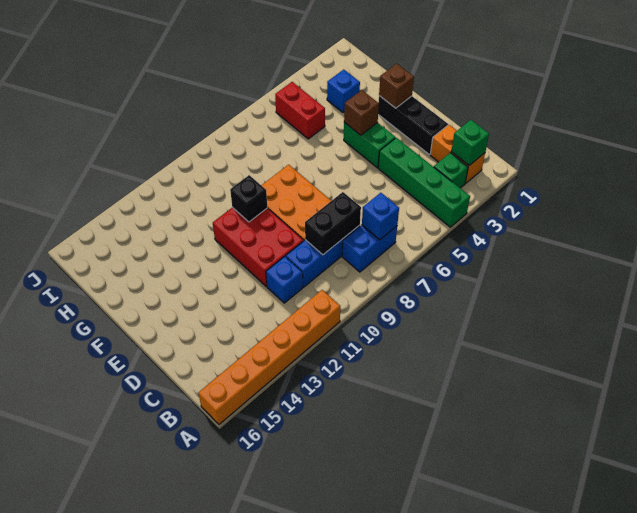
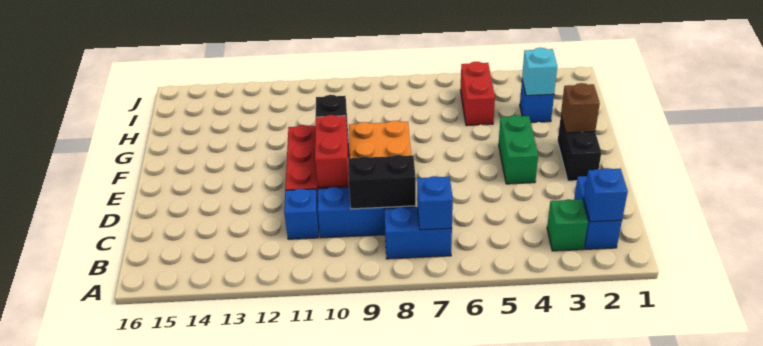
green brick A4:D4 level 1 -> none
orange brick A11:A16 level 1 -> none
orange brick B2:C2 level 1 -> blue brick B2:C2 level 1
green brick B2 level 2 -> blue brick B2 level 2
black brick D2:F2 level 1 -> black brick E2:F2 level 1
none -> red brick D10:E10 level 2
brown brick F4 level 2 -> none
none -> cyan brick H3 level 2

